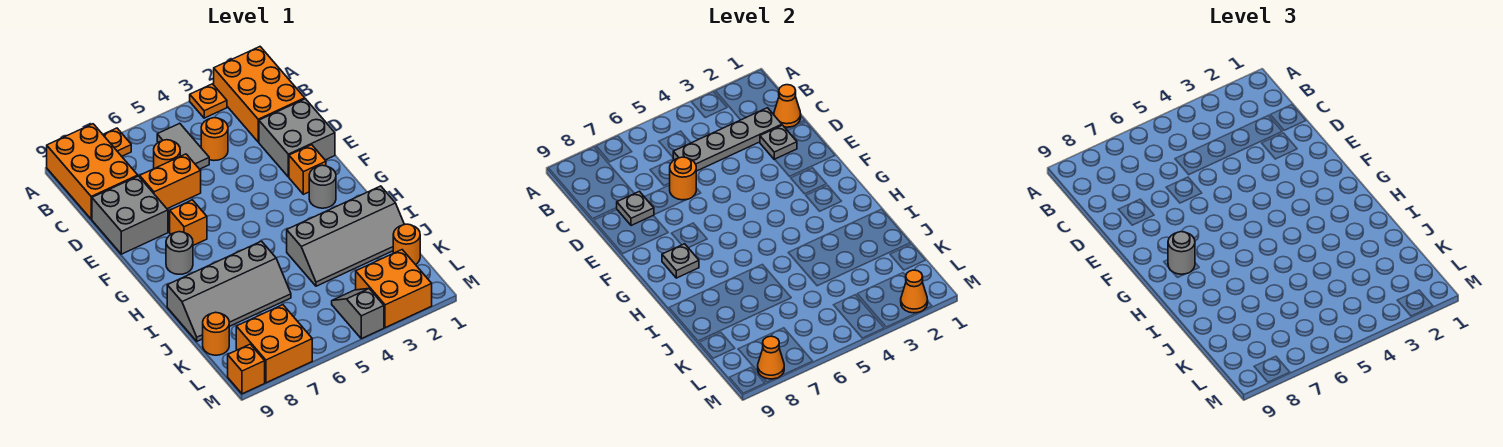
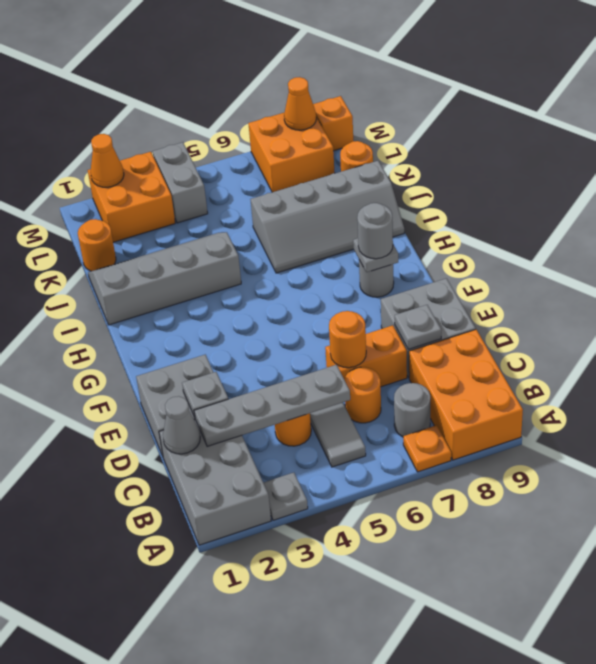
orange brick A1:C2 level 1 -> grey brick A1:C2 level 1
orange plate A3 level 1 -> grey plate A3 level 1
orange cone C1 level 2 -> grey cone C1 level 2
orange brick F2 level 1 -> none
orange brick F7 level 1 -> none
grey round brick G2 level 1 -> grey round brick B7 level 1
grey slope I6:J9 level 1 top I -> grey slope I6:J9 level 1 top J
grey slope L4:M4 level 1 top M -> grey brick L4:M4 level 1

